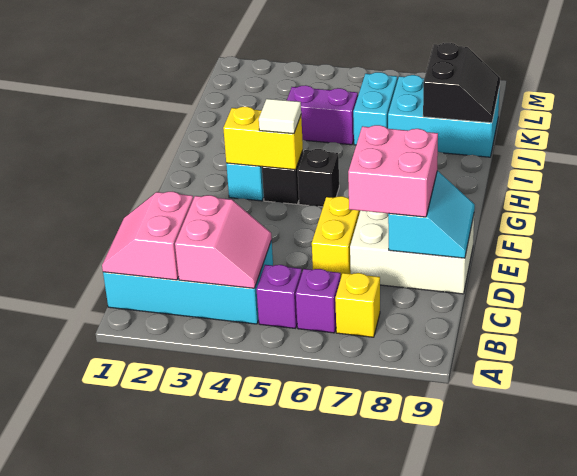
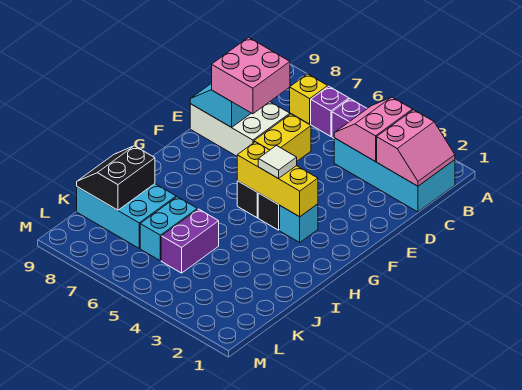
yellow brick G3:G4 level 2 -> yellow brick G3:G5 level 2
purple brick J4:J5 level 1 -> purple brick J5:K5 level 1

